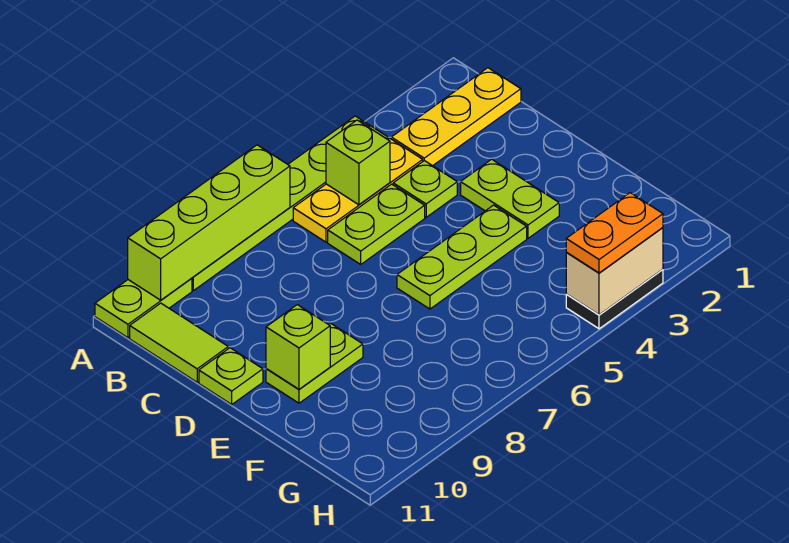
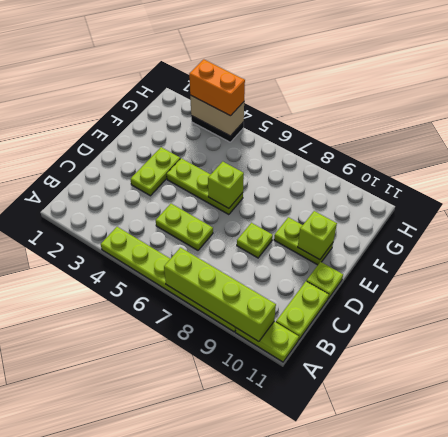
yellow plate B1:B3 level 1 -> none
yellow plate B4:B6 level 1 -> none
lime brick B5 level 2 -> lime brick E6 level 2
lime tile B11:C11 level 1 -> lime plate B11:C11 level 1
lime plate C4 level 1 -> lime plate D8 level 1
orange plate H3:H4 level 3 -> orange brick H3:H4 level 3

